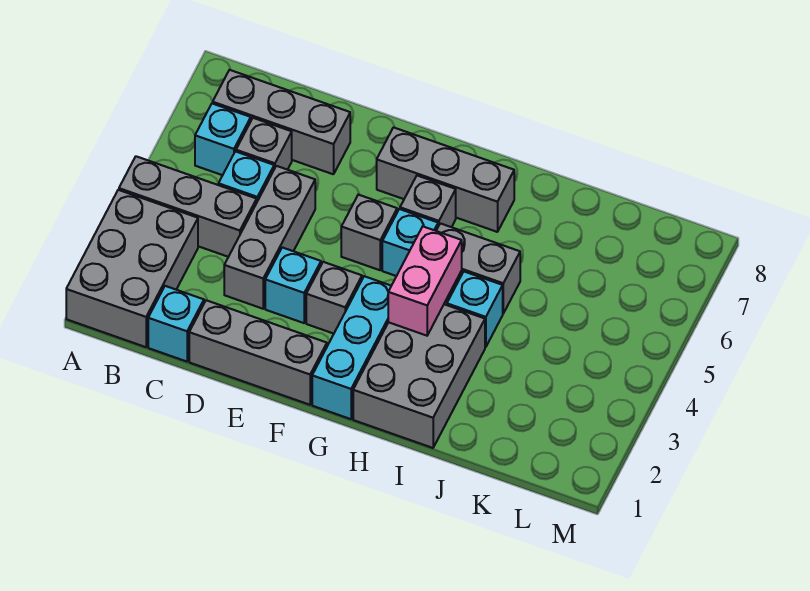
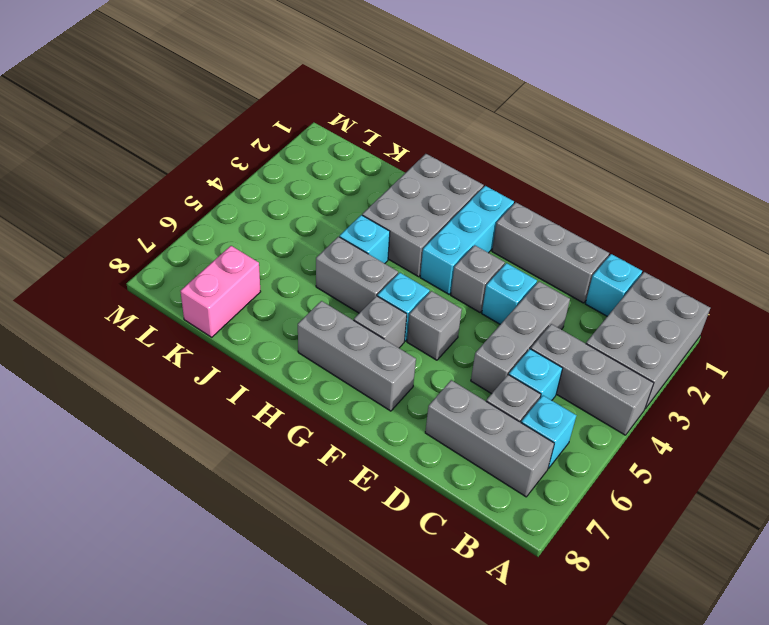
pink brick H3:H4 level 2 -> pink brick K7:K8 level 1

